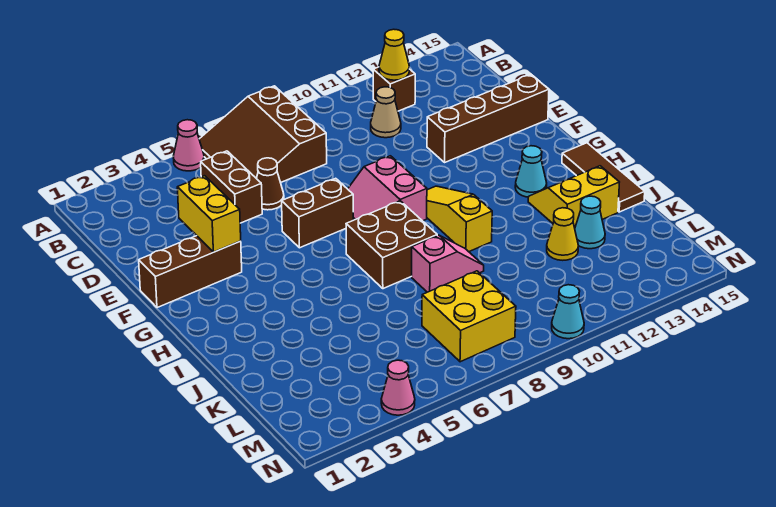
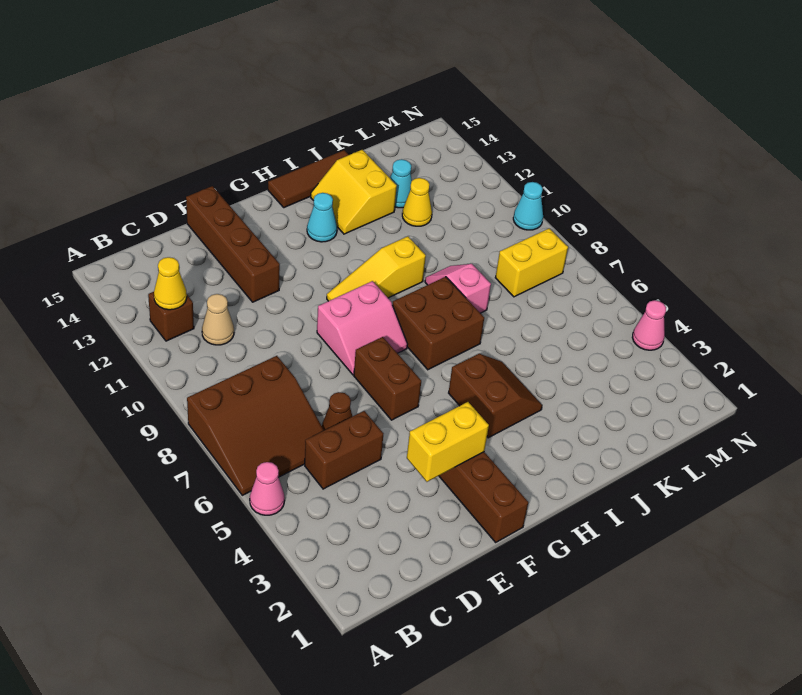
none -> brown slope H4:I5 level 1 top H
yellow brick L7:M8 level 1 -> yellow brick L8:M8 level 1

